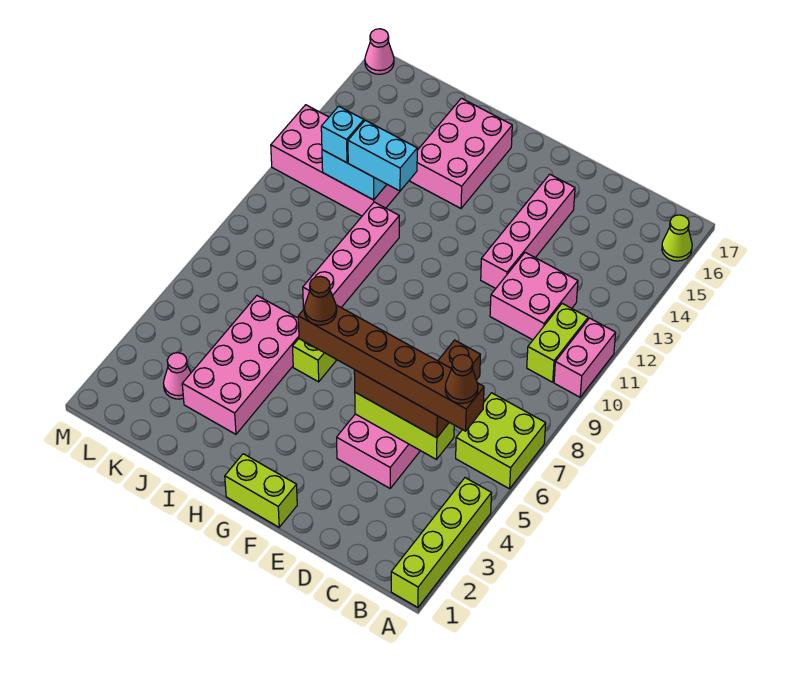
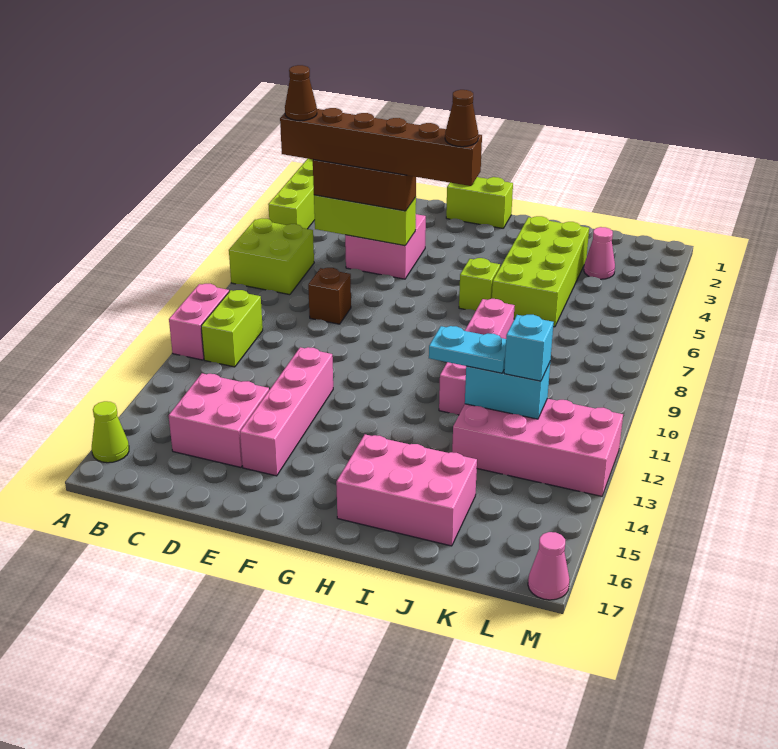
pink brick C11:D12 level 1 -> pink brick C14:D15 level 1
pink brick H14:I16 level 1 -> pink brick H15:J16 level 1
pink brick I3:J6 level 1 -> lime brick I3:J6 level 1
cyan brick I12:J12 level 3 -> cyan plate I12:J12 level 3

